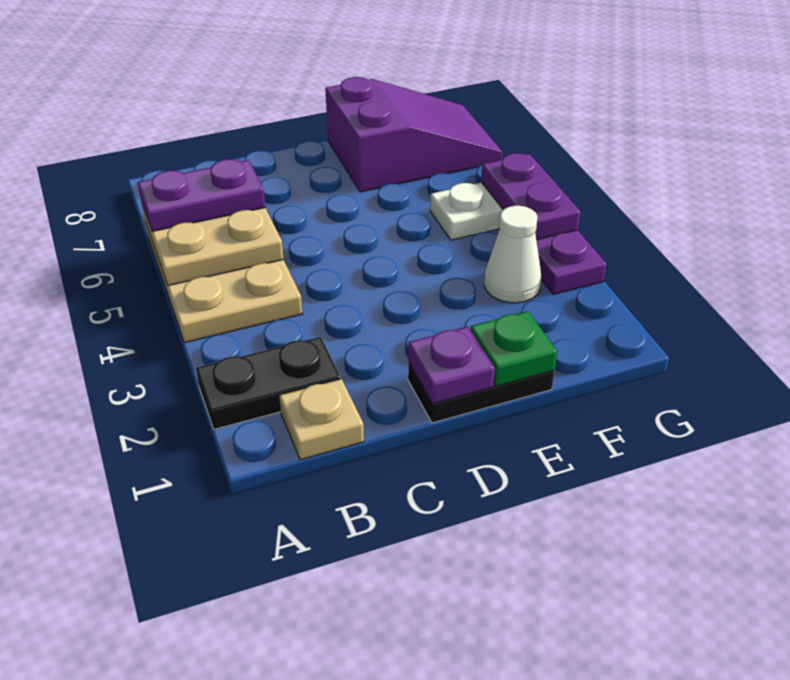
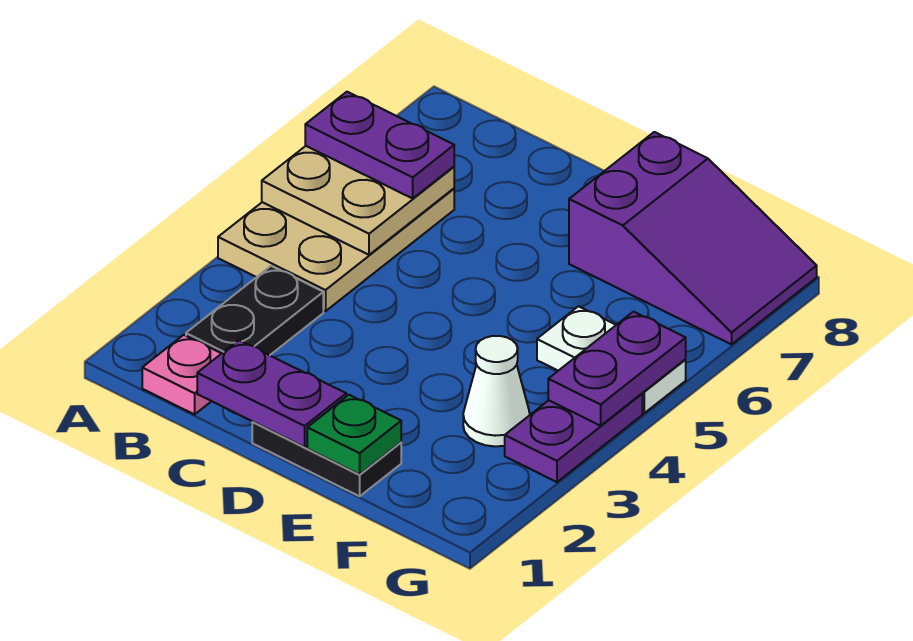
black plate A2:B2 level 1 -> black plate B2:B3 level 1
tan plate B1 level 1 -> pink plate B1 level 1
purple plate D1 level 2 -> purple plate C1:D1 level 2

